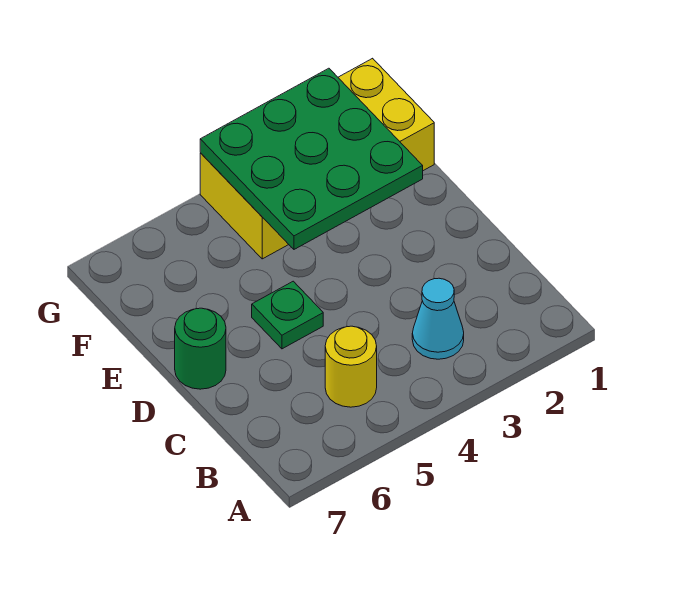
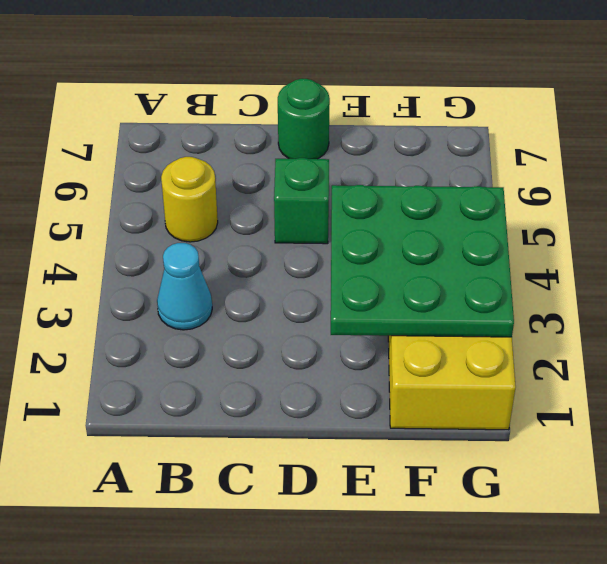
green plate D5 level 1 -> green brick D5 level 1

